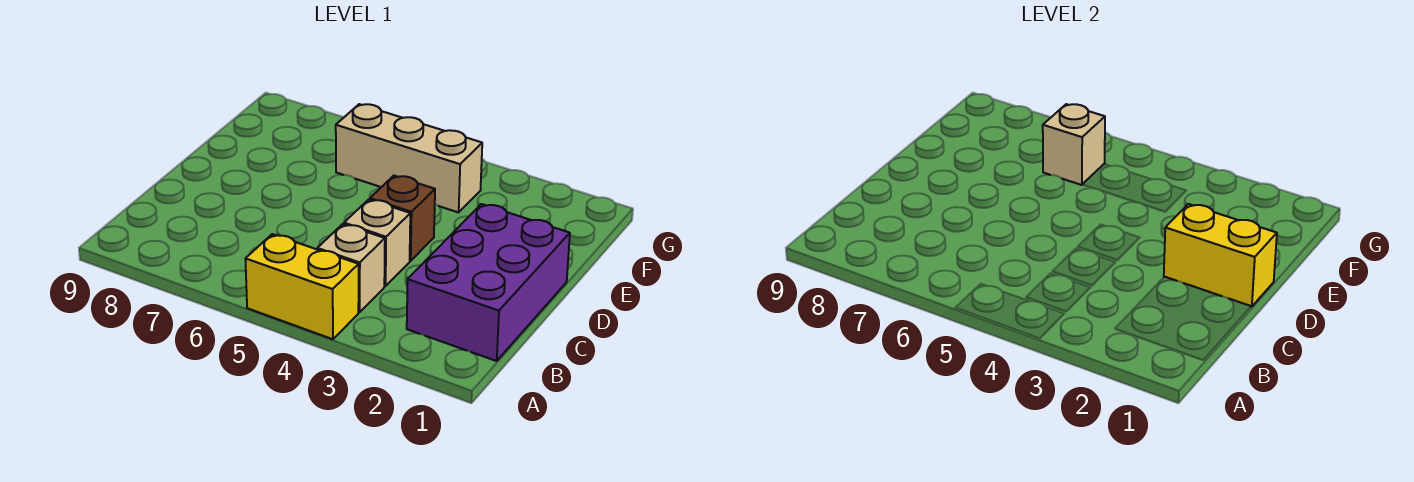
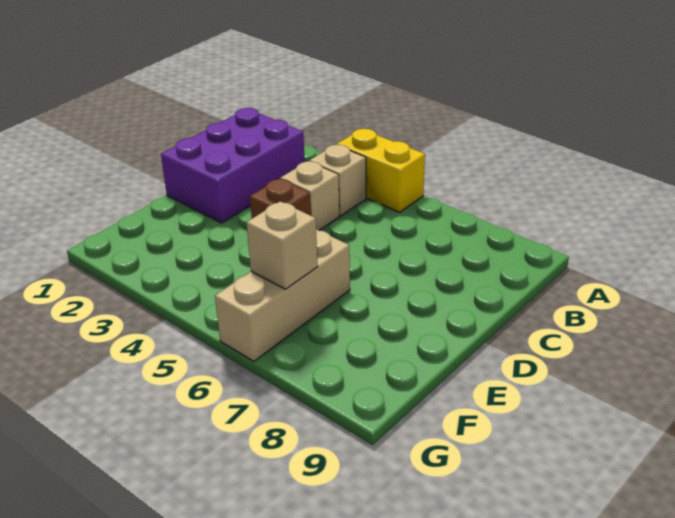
yellow brick D1:D2 level 2 -> none
tan brick F4:F6 level 1 -> tan brick E6:G6 level 1

